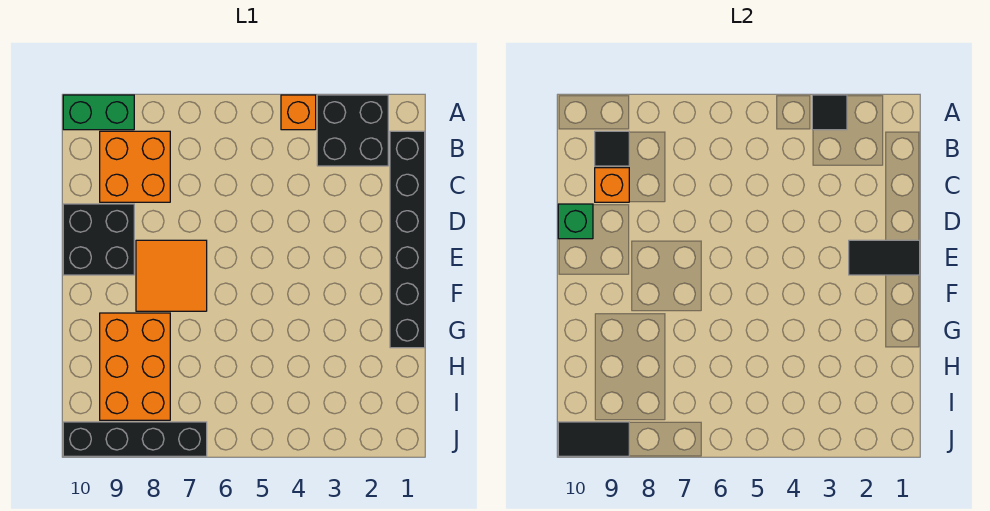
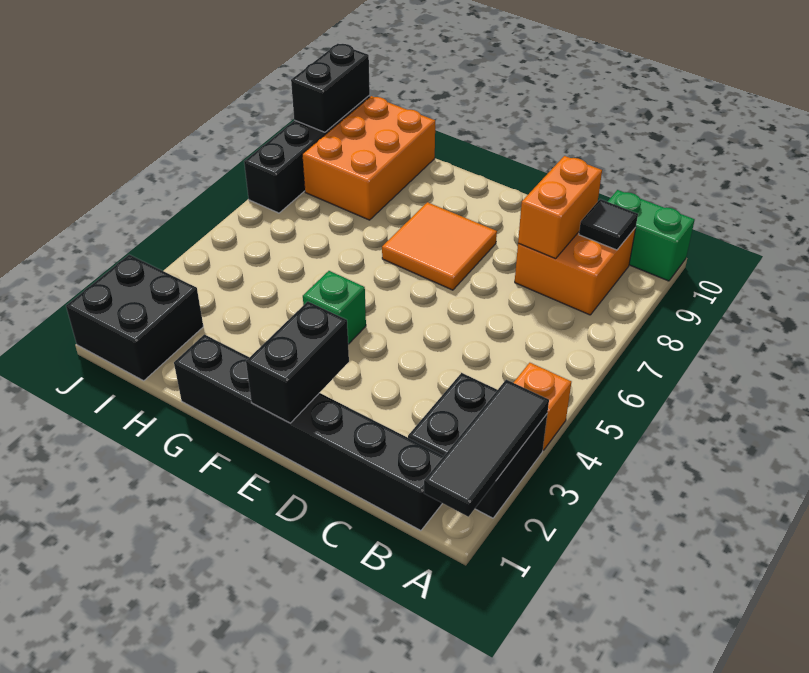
black tile A3 level 2 -> black tile A1:A3 level 2
green brick A9:A10 level 1 -> green brick A10:B10 level 1
orange brick C9 level 2 -> orange brick C8:C9 level 2
black brick D9:E10 level 1 -> black brick I1:J2 level 1
green brick D10 level 2 -> green brick F4 level 1
black tile E1:E2 level 2 -> black brick E1:E2 level 2
orange brick G8:I9 level 1 -> orange brick H8:I10 level 1
black tile J9:J10 level 2 -> black brick J9:J10 level 2

